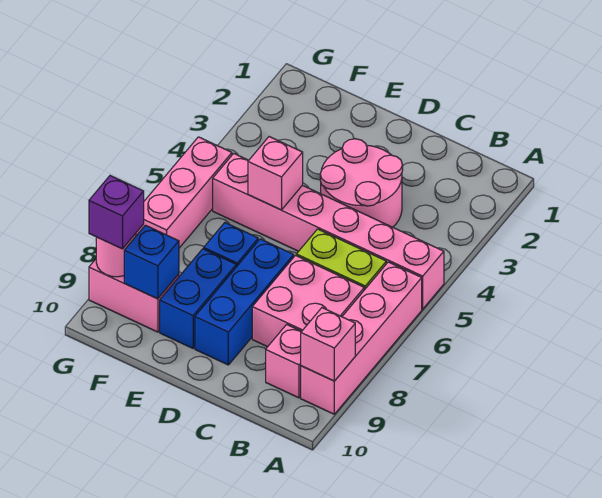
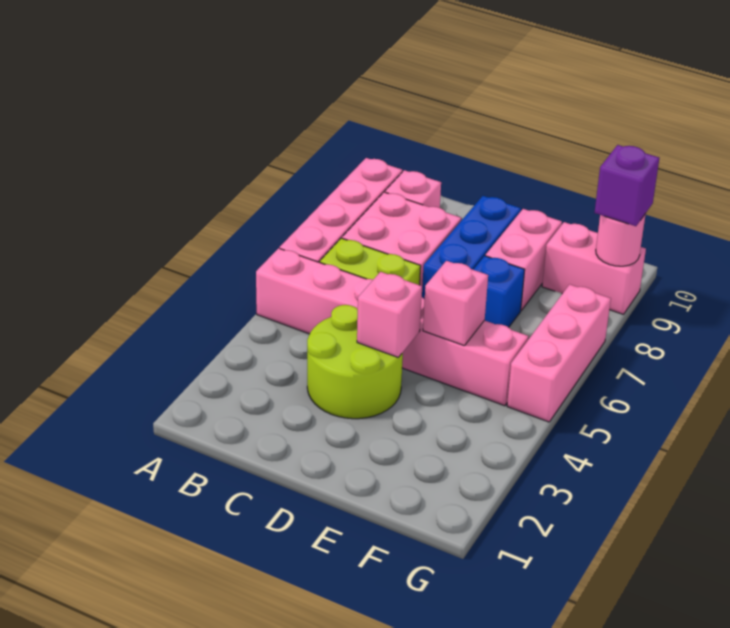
pink brick A9 level 2 -> pink brick D4 level 2
pink round brick C3:D4 level 1 -> lime round brick C3:D4 level 1
blue brick E8:E9 level 1 -> pink brick E8:E9 level 1
blue brick F9 level 2 -> none

